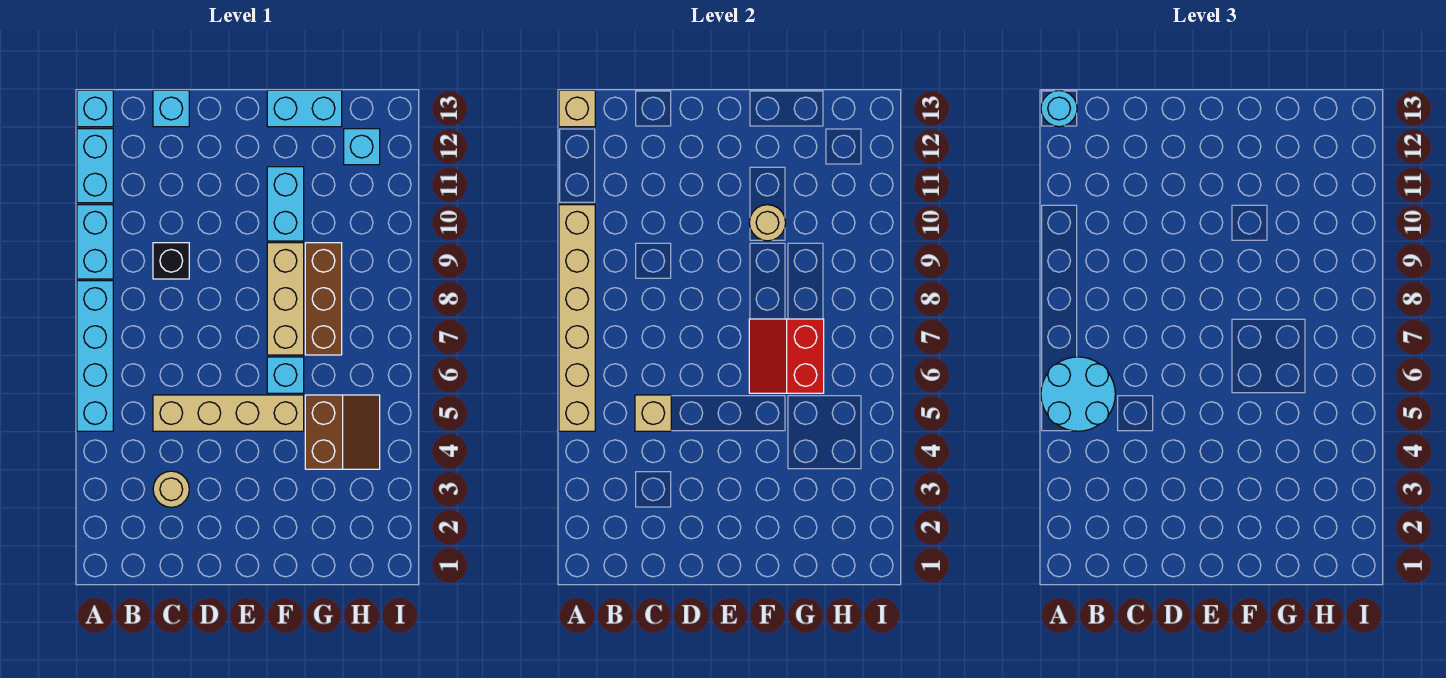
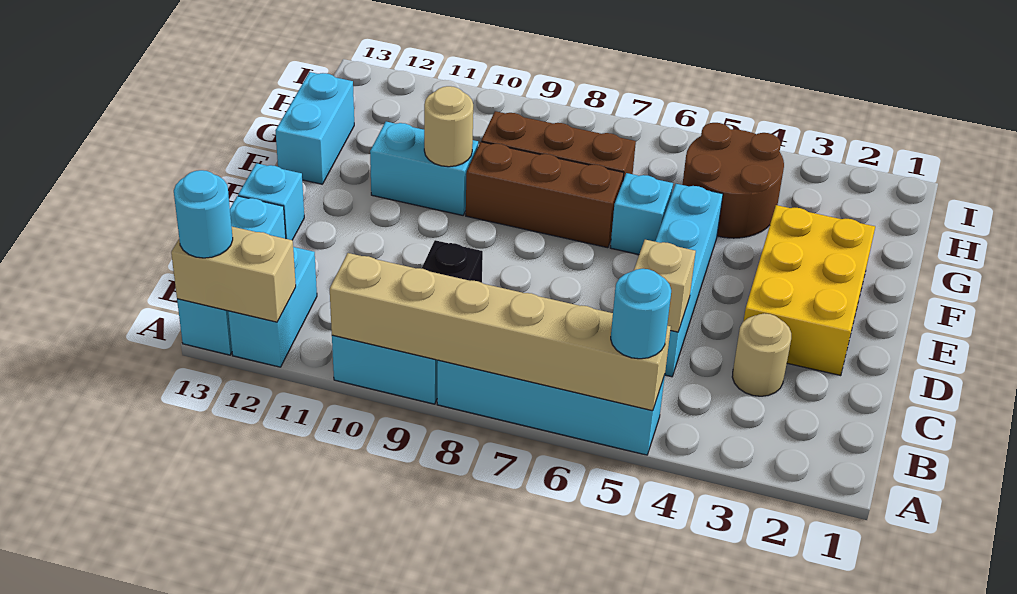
cyan round brick A5:B6 level 3 -> cyan round brick A5 level 3
cyan brick A11:A12 level 1 -> cyan brick A12:B12 level 1
tan brick A13 level 2 -> tan brick A12:A13 level 2
tan brick C5:F5 level 1 -> cyan brick C5:F5 level 1
none -> yellow brick D2:F3 level 1
red slope F6:G7 level 2 top G -> none
tan brick F7:F9 level 1 -> brown brick F7:F9 level 1
brown slope G4:H5 level 1 top G -> brown round brick G4:H5 level 1
cyan brick H12 level 1 -> cyan brick D13 level 1

